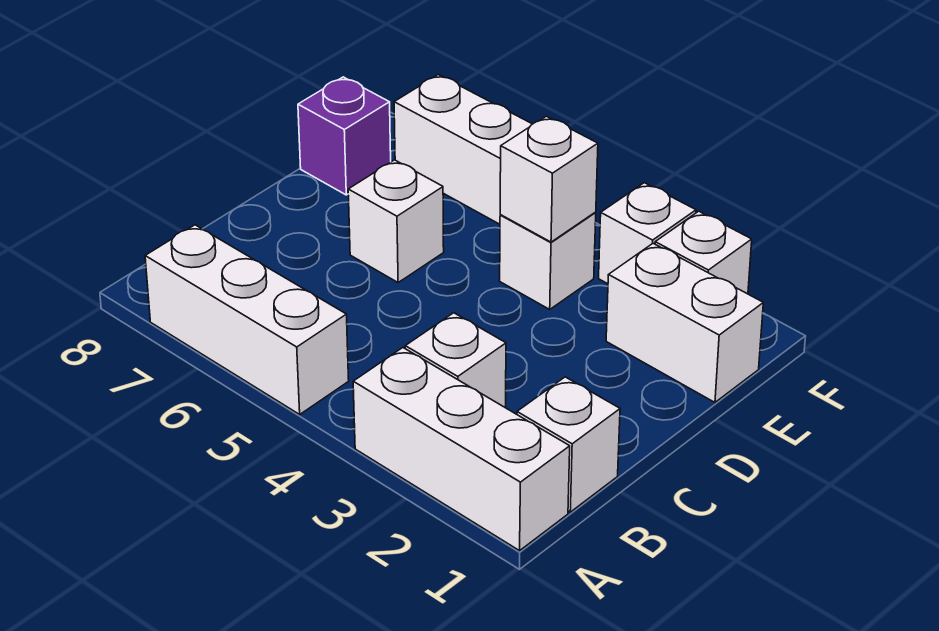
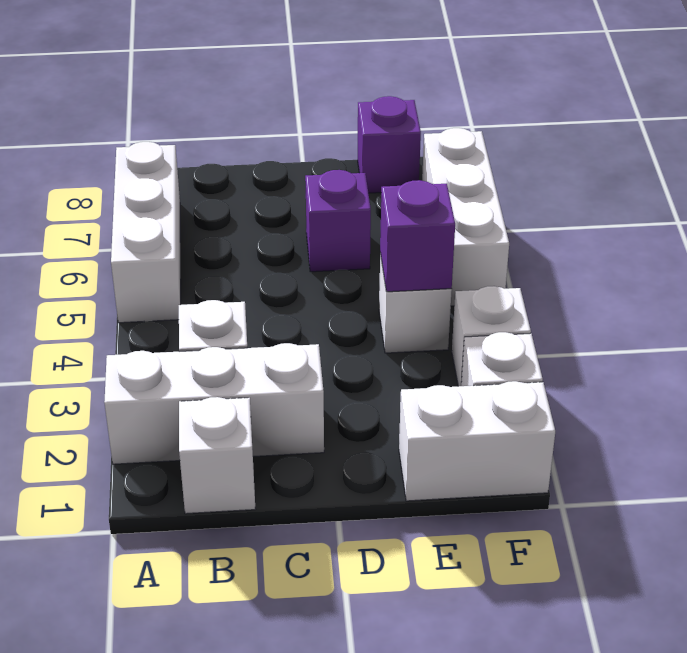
white brick A1:A3 level 1 -> white brick A2:C2 level 1
white brick D6 level 1 -> purple brick D6 level 1
white brick E1:E2 level 1 -> white brick E1:F1 level 1
white brick E4 level 2 -> purple brick E4 level 2

